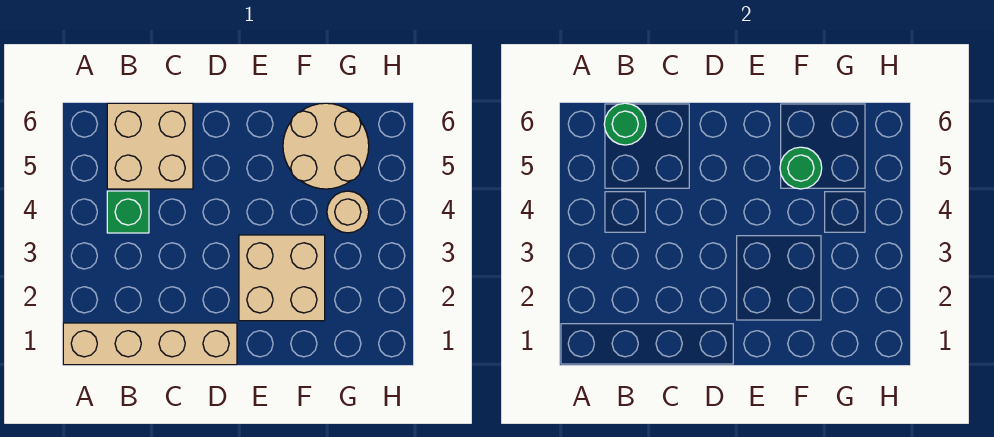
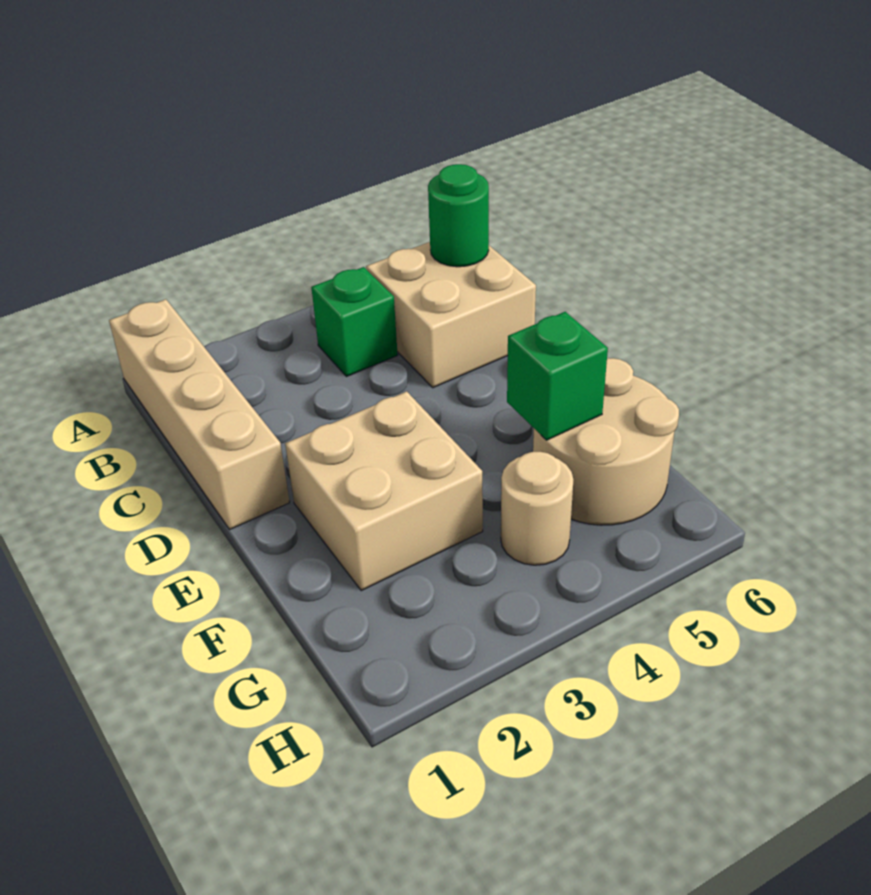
green round brick F5 level 2 -> green brick F5 level 2

